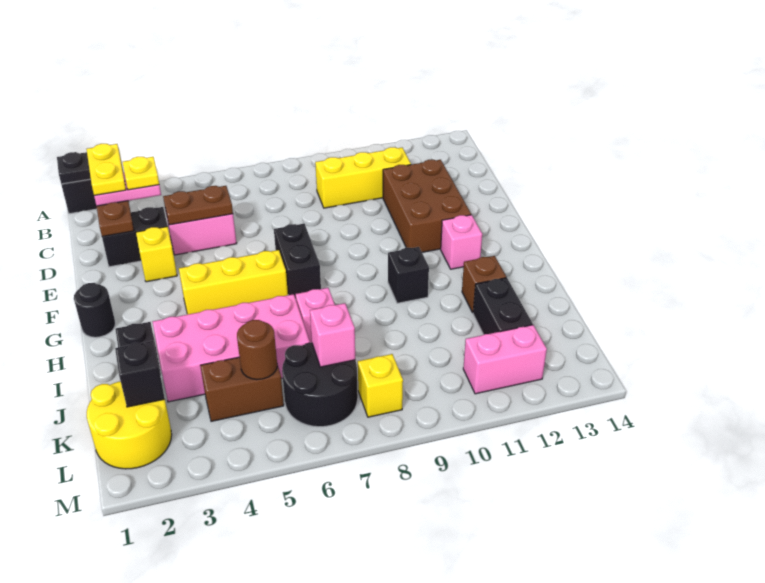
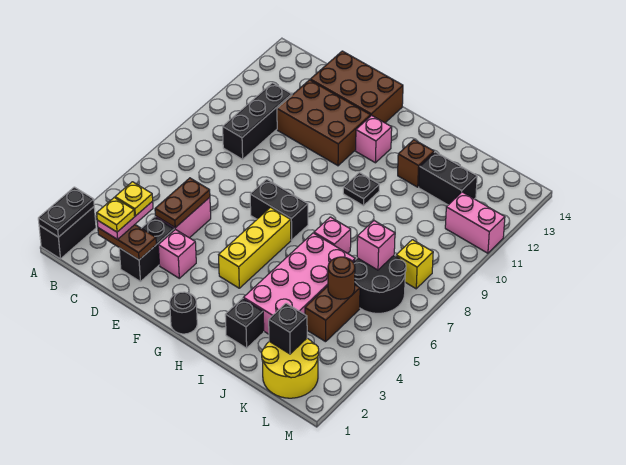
yellow plate B2:C2 level 4 -> yellow plate C2 level 4
yellow brick C9:C11 level 1 -> black brick C9:C11 level 1
none -> brown brick D13:F14 level 1
yellow brick E3 level 1 -> pink brick E3 level 1
black brick H10 level 1 -> black plate H10 level 1
pink brick L11:L12 level 1 -> pink brick L11:M11 level 1

